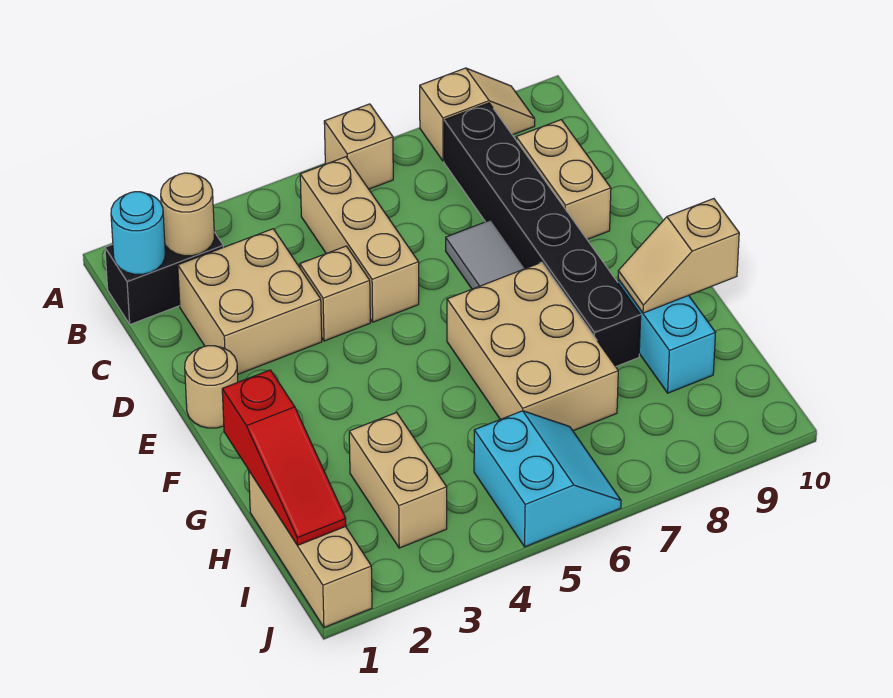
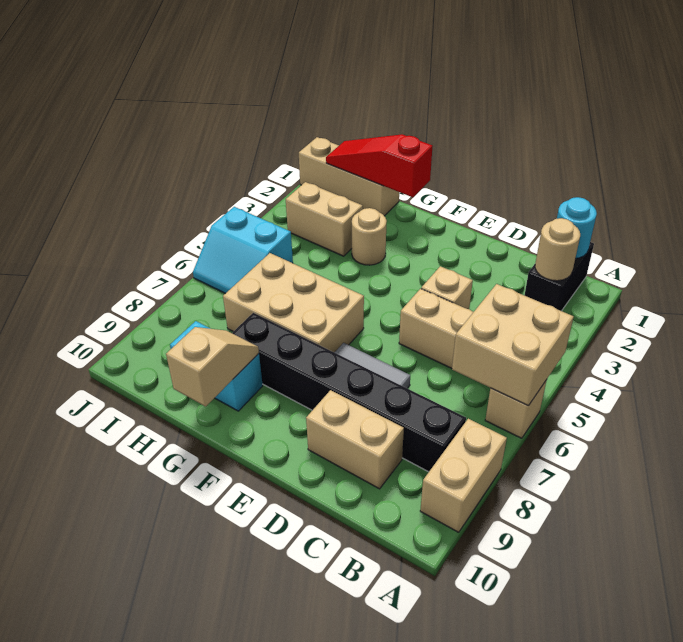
tan slope A8:A9 level 1 top 8 -> tan brick A8:A9 level 1
tan brick C2:D3 level 1 -> tan brick A5:B6 level 2
tan round brick E1 level 1 -> tan round brick G3 level 1

